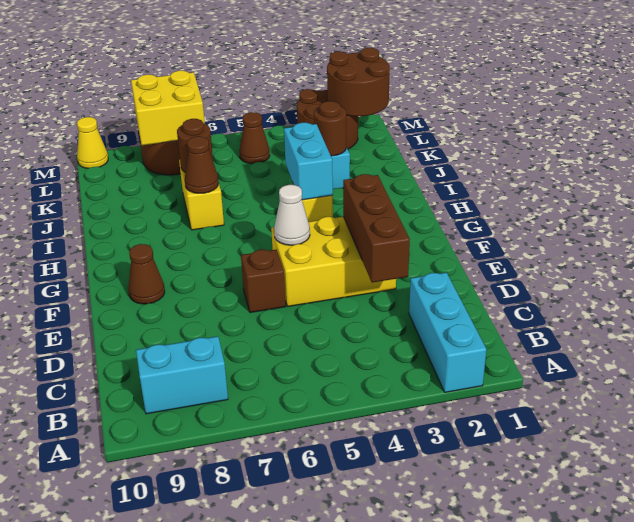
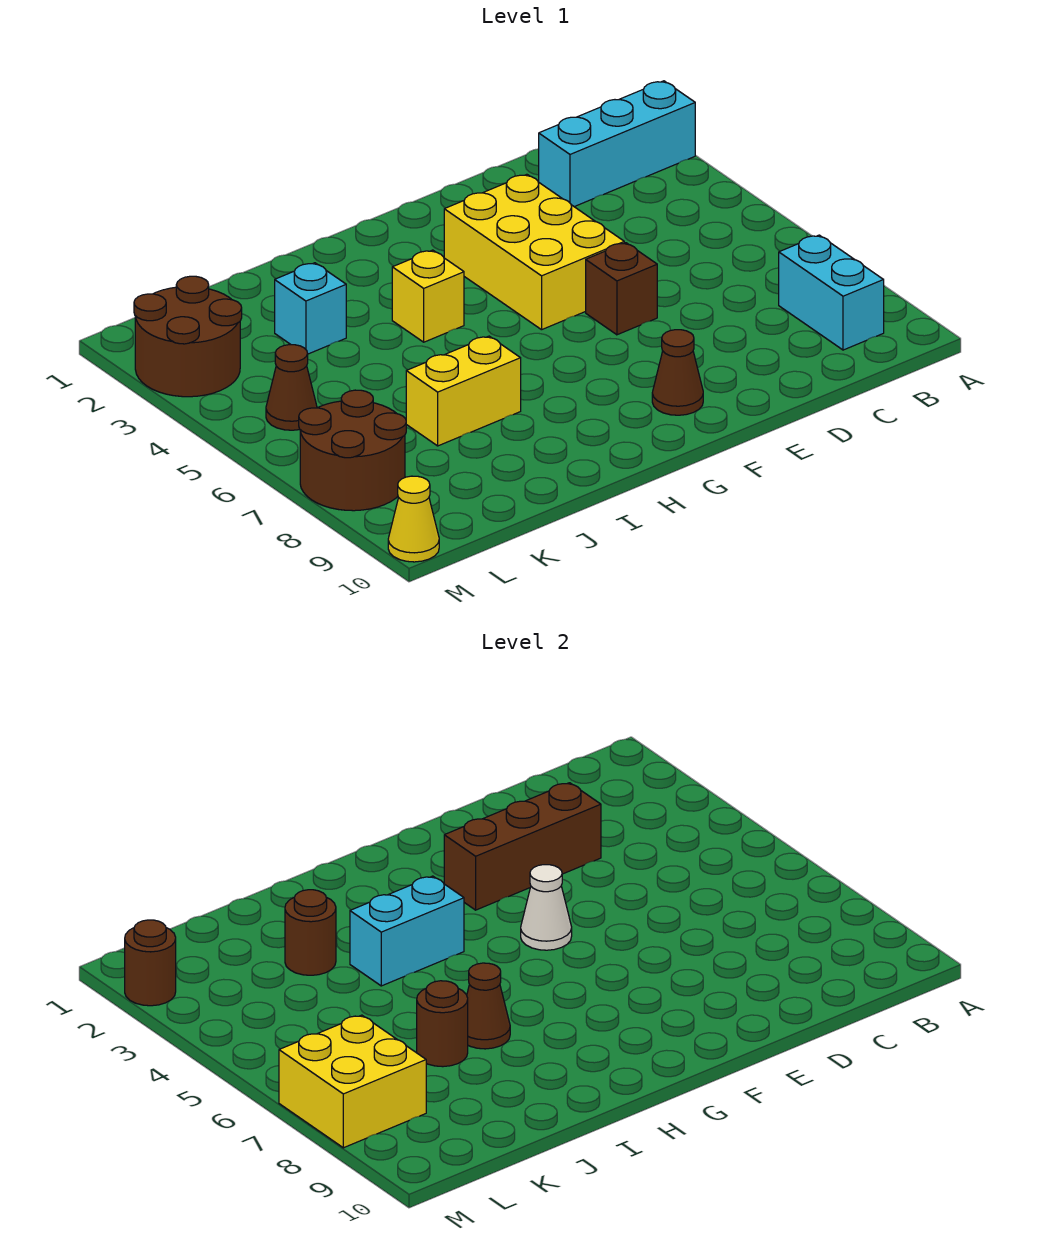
brown round brick L1:M2 level 2 -> brown round brick M2 level 2

